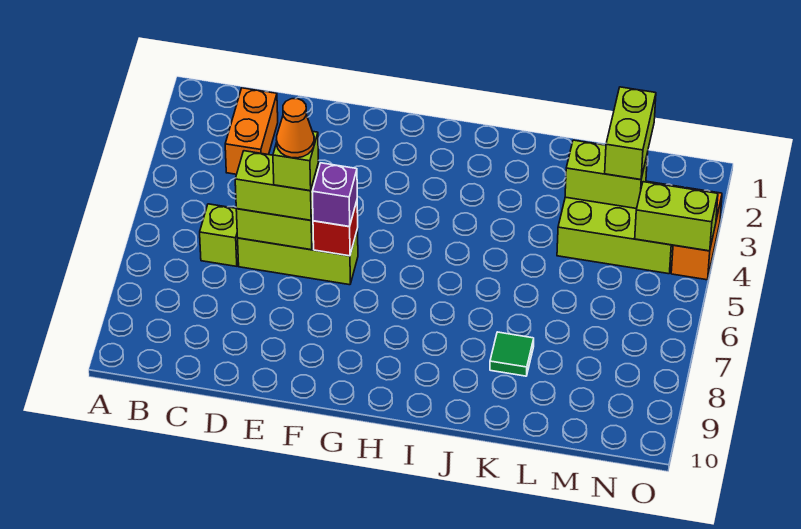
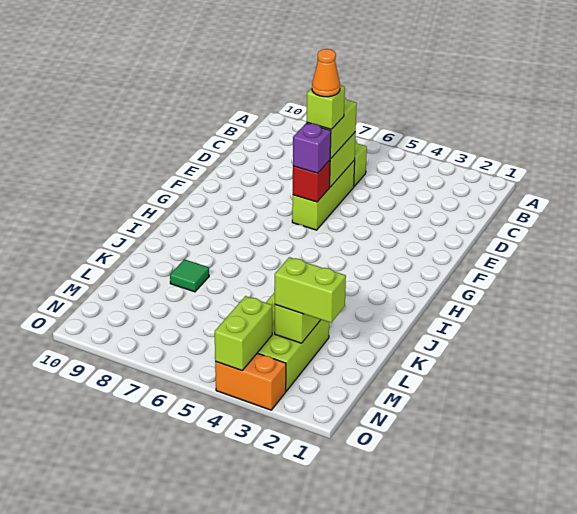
orange brick C2:C3 level 1 -> none

